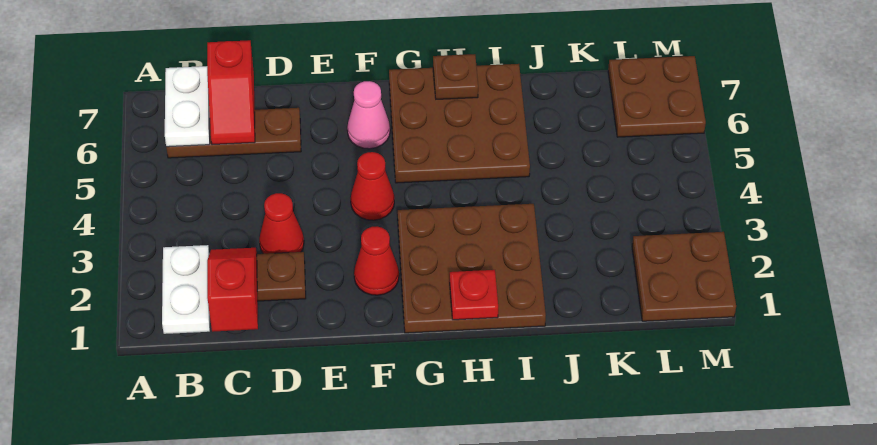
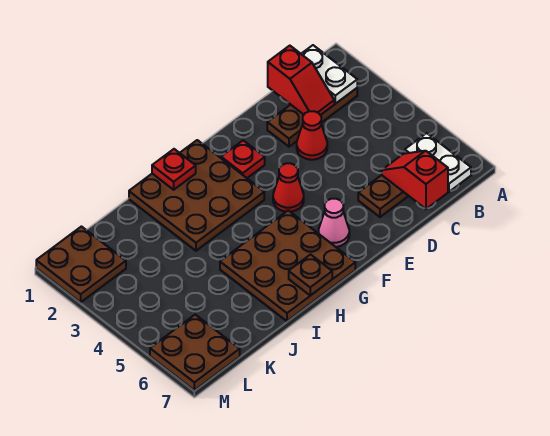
red cone F2 level 1 -> red plate F2 level 1

